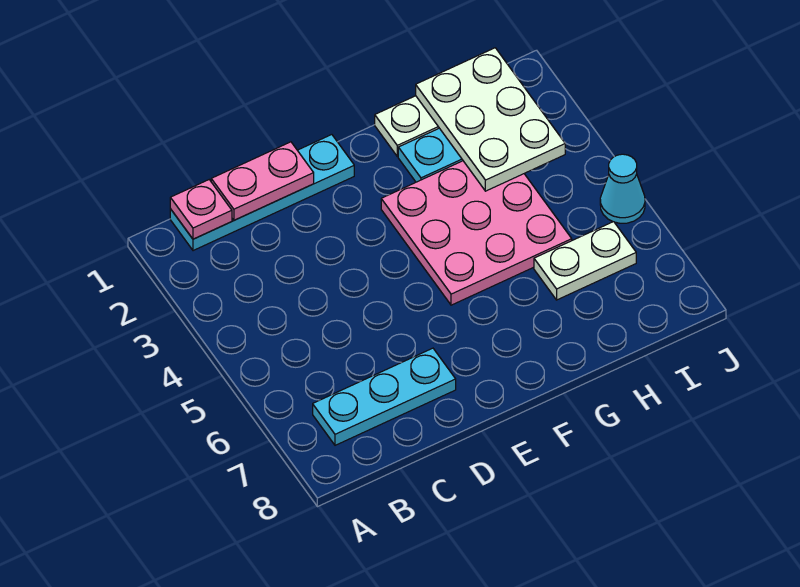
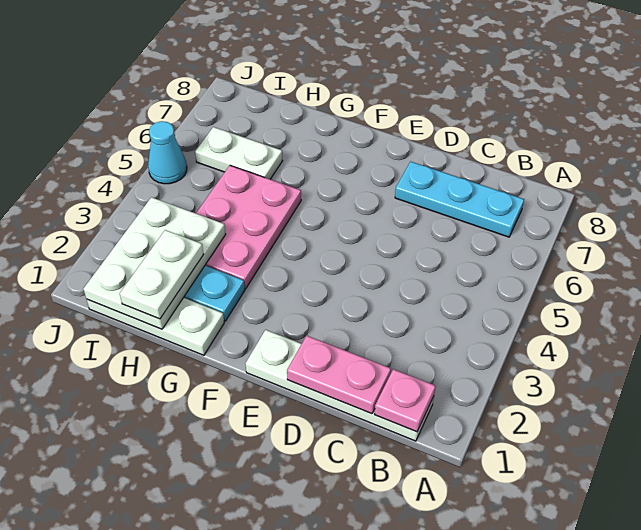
cyan plate B1:E1 level 1 -> white plate B1:E1 level 1
pink plate F3:H5 level 1 -> pink plate G3:H5 level 1
none -> white plate H1:H2 level 3

